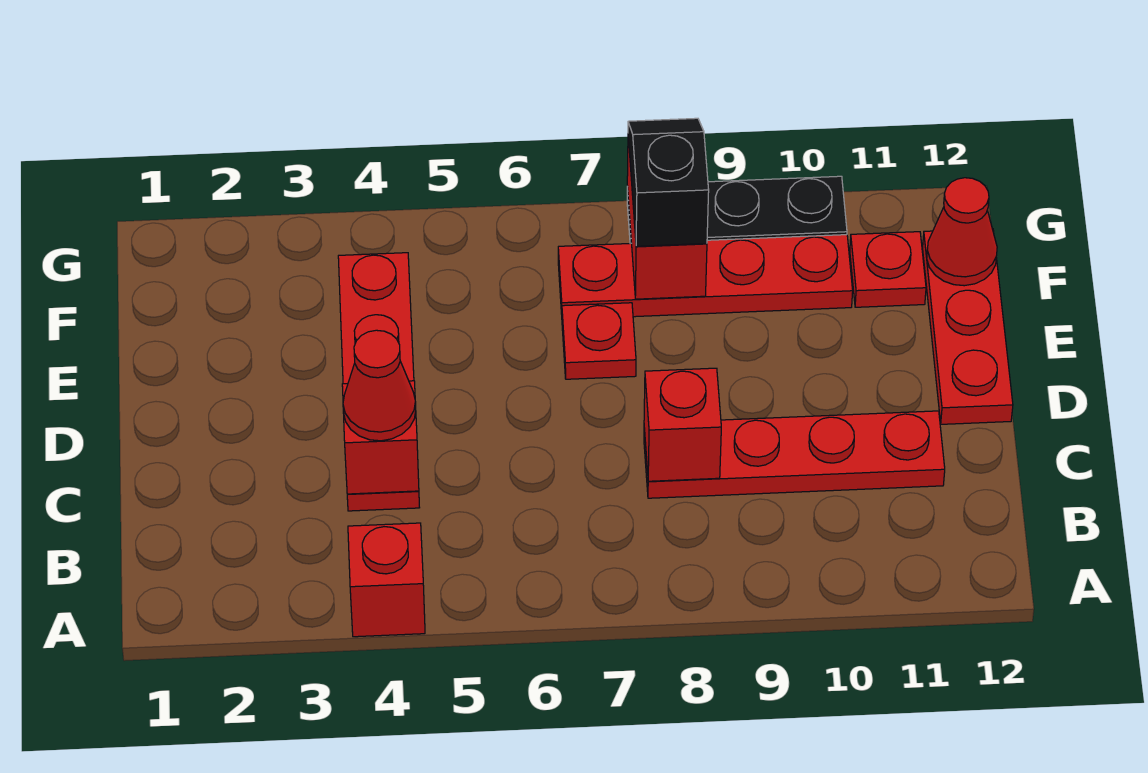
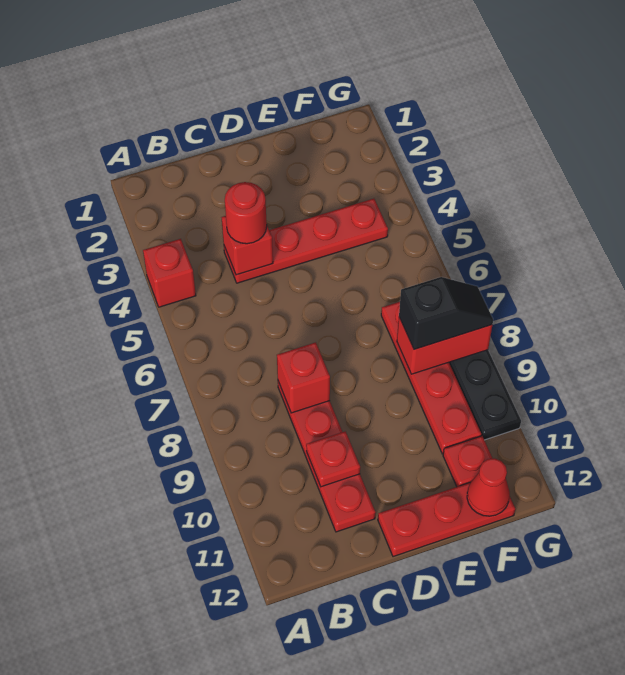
red cone C4 level 3 -> red round brick C4 level 3
red plate E7 level 1 -> red plate C10 level 2

